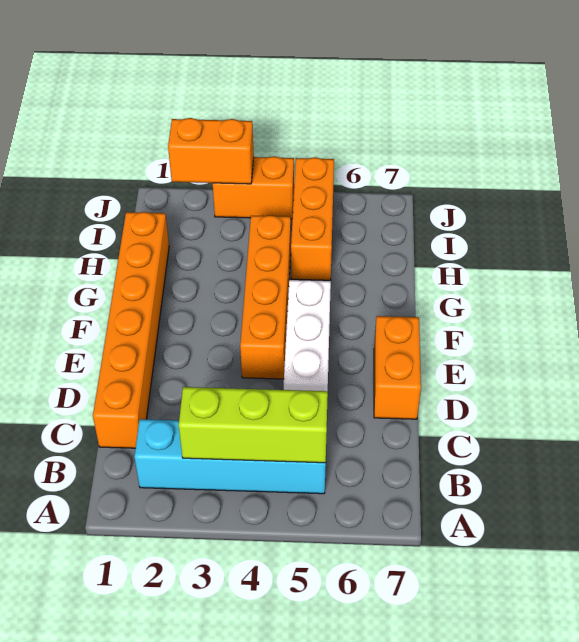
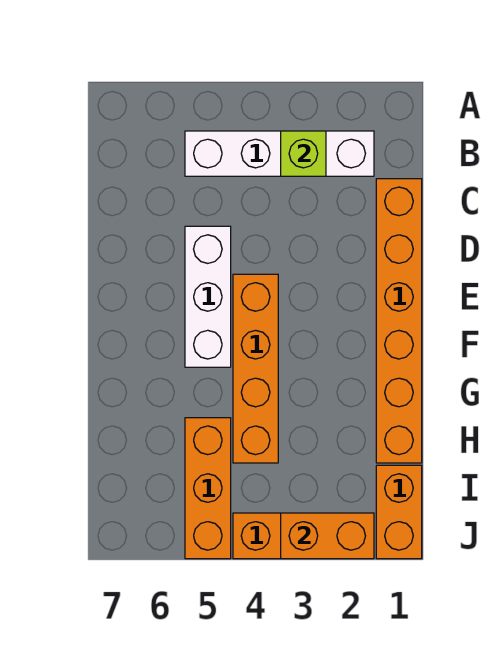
cyan brick B2:B5 level 1 -> white brick B2:B5 level 1
lime brick B3:B5 level 2 -> lime brick B3 level 2
orange brick D7:E7 level 1 -> orange brick I1:J1 level 1

